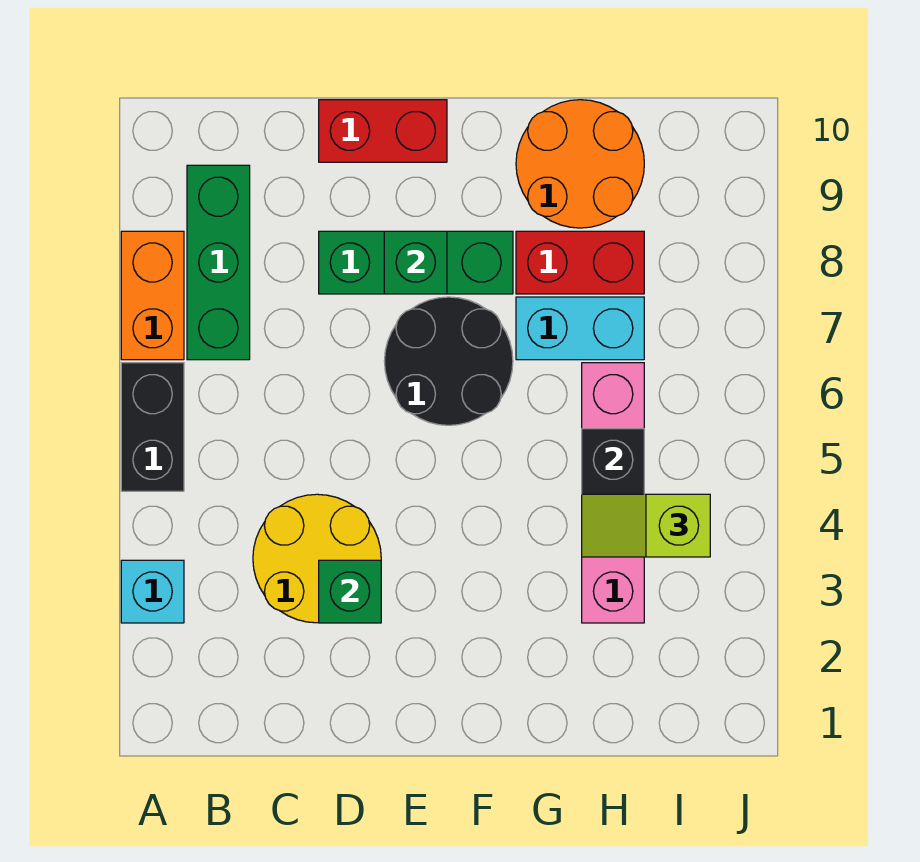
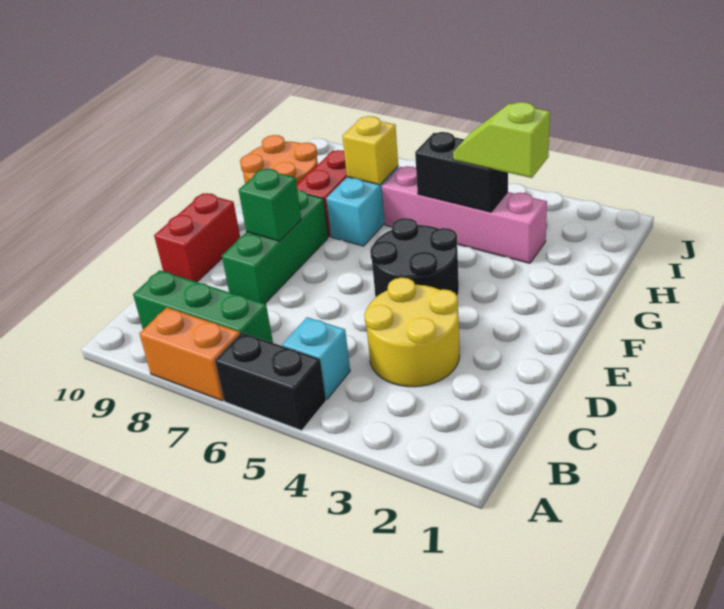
cyan brick A3 level 1 -> cyan brick B5 level 1
green brick D3 level 2 -> none
black round brick E6:F7 level 1 -> black round brick E4:F5 level 1
lime slope H4:I4 level 3 top I -> lime slope H3:H4 level 3 top 3
none -> yellow brick H7 level 2

